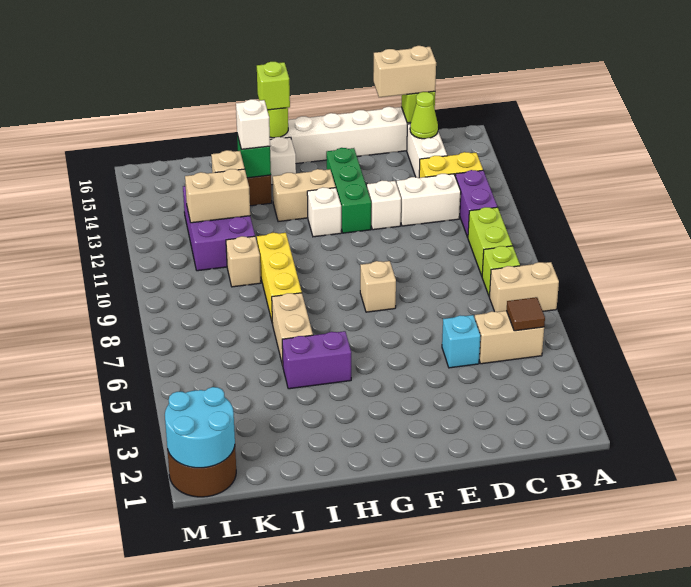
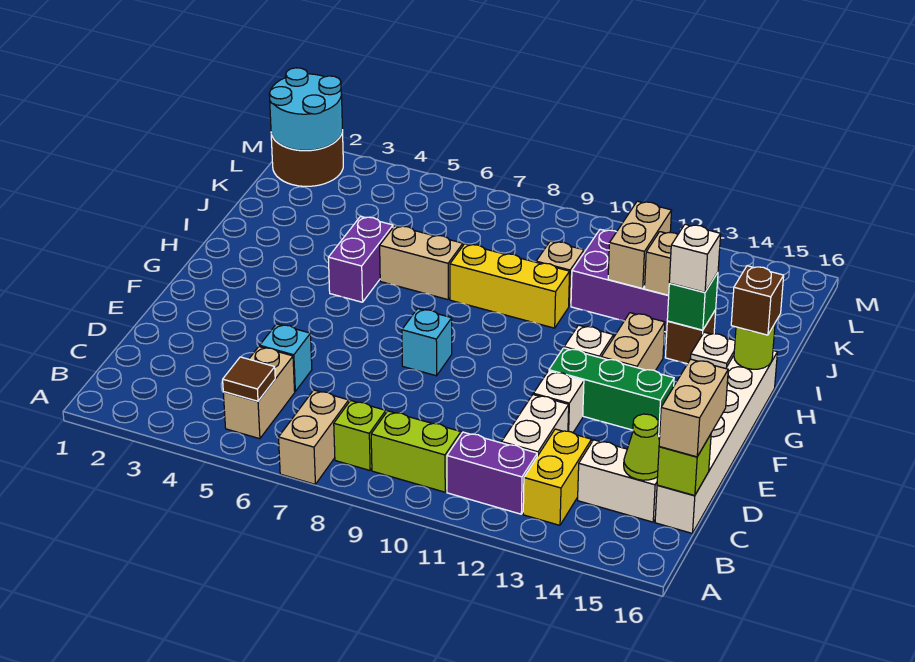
tan brick F8 level 1 -> cyan brick F8 level 1
lime brick H16 level 3 -> brown brick H16 level 3

